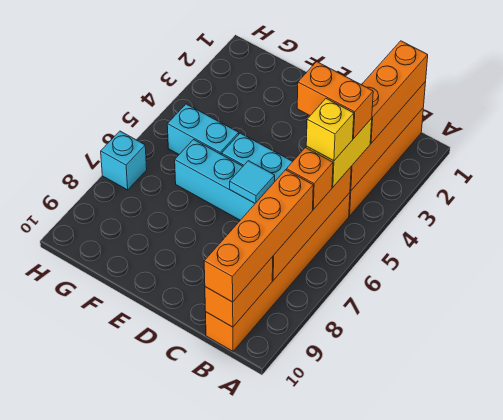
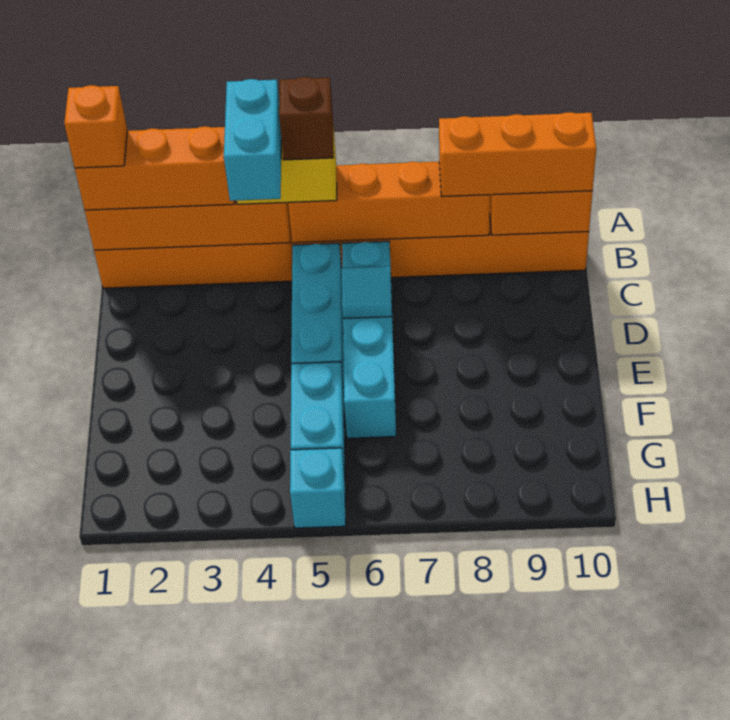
orange brick B4:C4 level 4 -> cyan brick B4:C4 level 4
yellow brick B5 level 4 -> brown brick B5 level 4
orange brick B6 level 3 -> orange brick B1 level 4
orange brick B7:B10 level 3 -> orange brick B8:B10 level 3
cyan brick H7 level 1 -> cyan brick H5 level 1

